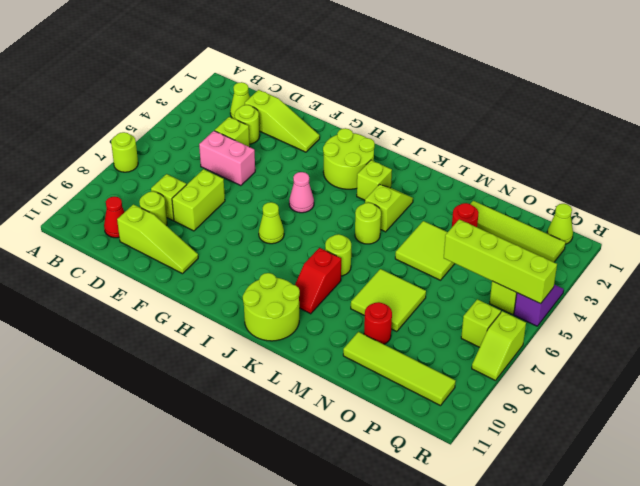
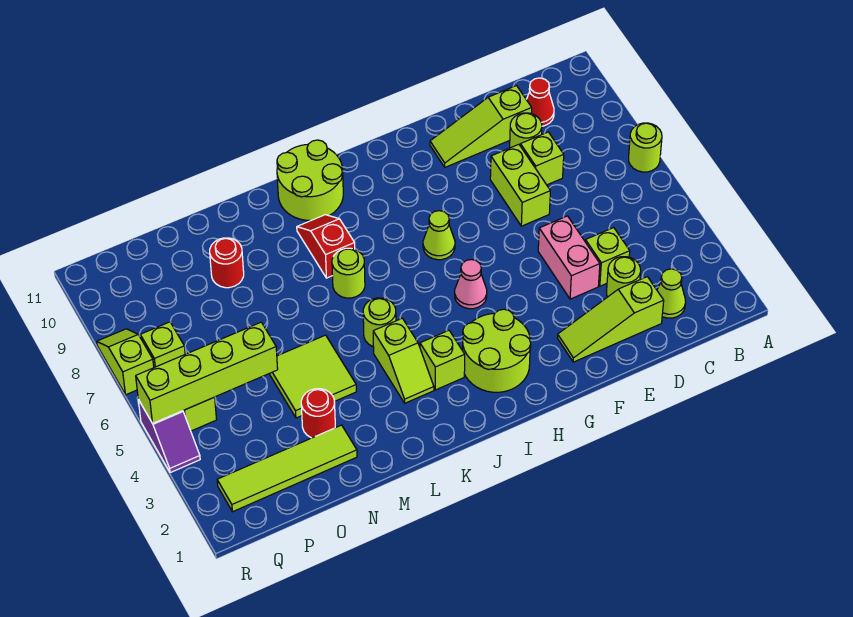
pink brick D5:E5 level 1 -> pink brick E4:E5 level 1
lime tile M7:N8 level 1 -> none
lime tile N10:Q10 level 1 -> none
lime cone Q1 level 1 -> none

